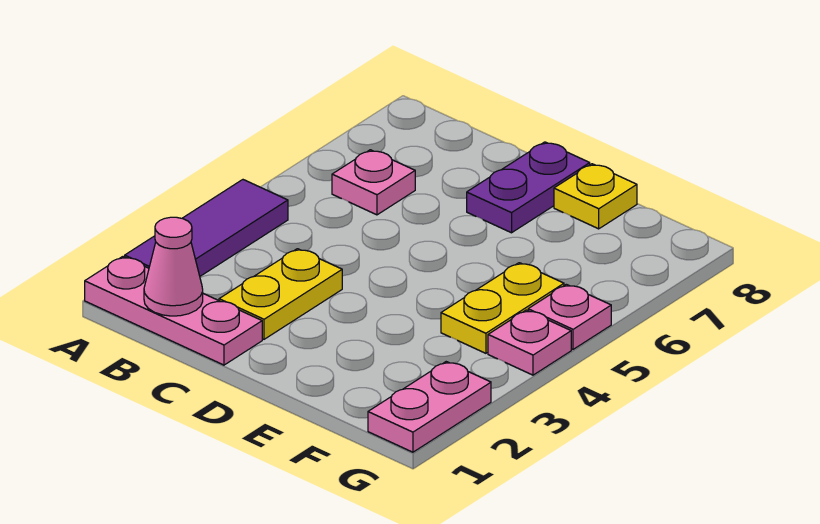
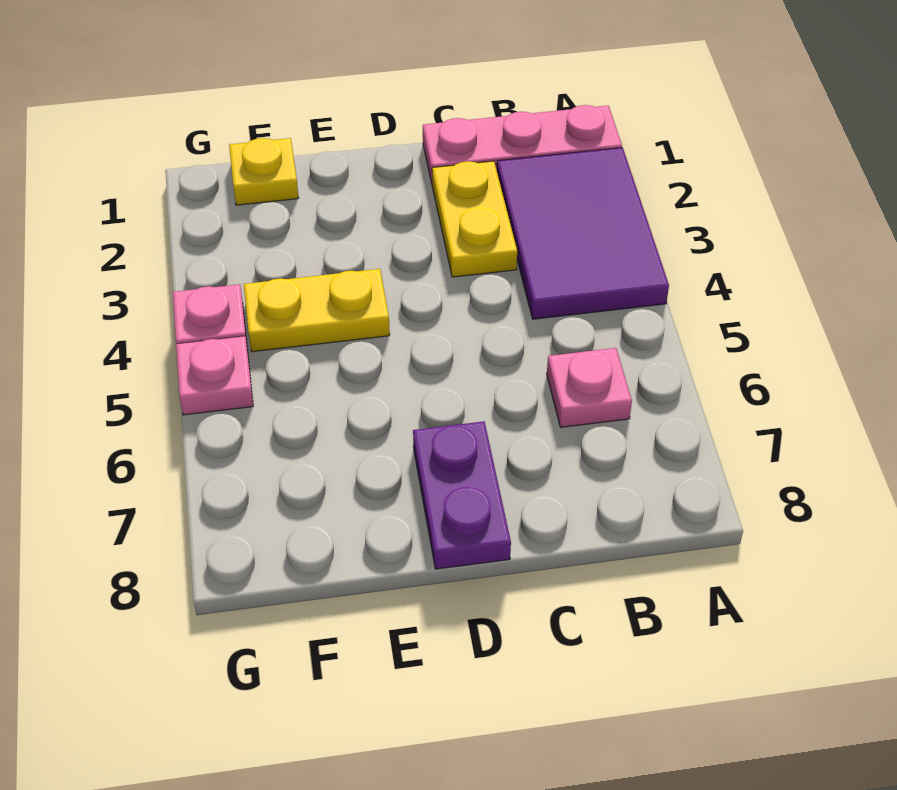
purple tile A2:A4 level 1 -> purple tile A2:B4 level 1
pink cone B1 level 2 -> none
yellow plate E8 level 1 -> yellow plate F1 level 1
yellow plate F4:F5 level 1 -> yellow plate E4:F4 level 1
pink plate G1:G2 level 1 -> none

